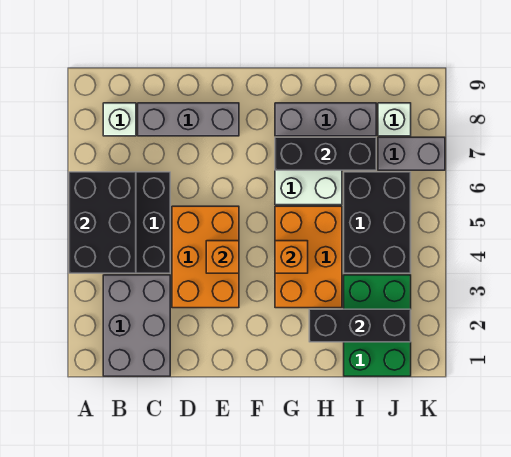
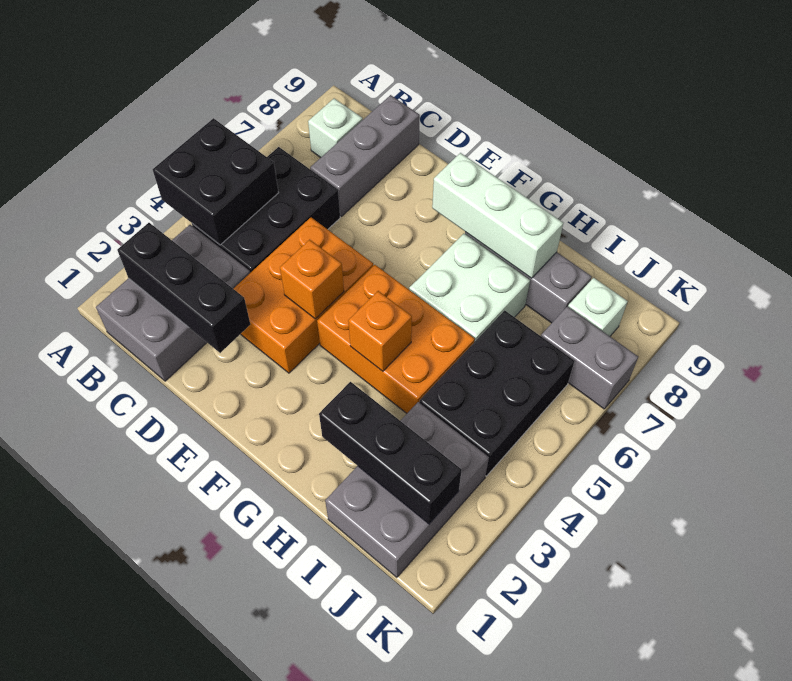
black brick A4:B6 level 2 -> black brick A4:B5 level 2
grey brick C8:E8 level 1 -> grey brick C7:C9 level 1
none -> white brick F8:H8 level 2
orange brick G3:H5 level 1 -> orange brick F4:H5 level 1
black brick G7:I7 level 2 -> black brick B2:D2 level 2
green brick I1:J3 level 1 -> grey brick I1:J3 level 1

